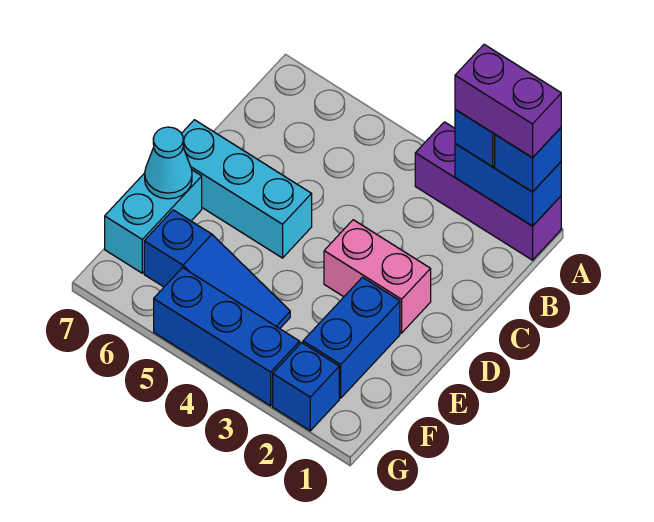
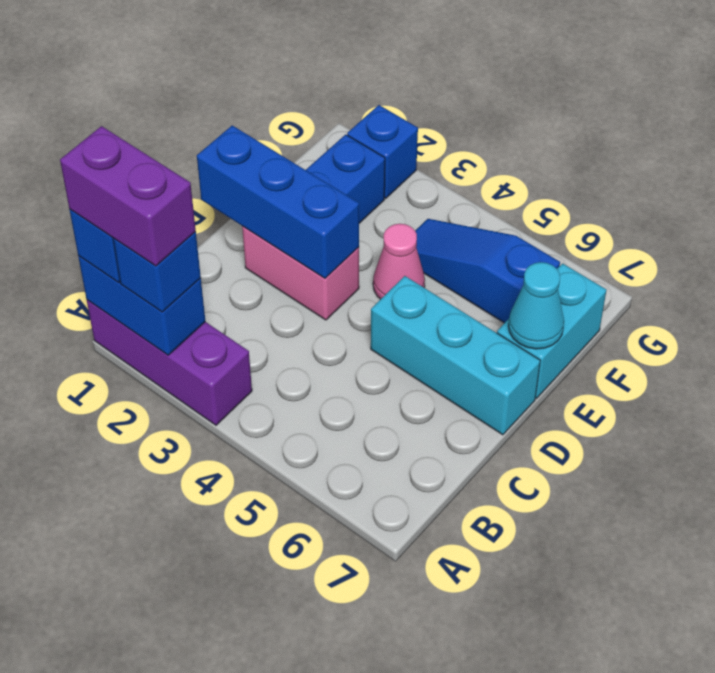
none -> pink cone E4 level 1
blue brick G3:G5 level 1 -> blue brick D1:D3 level 2

